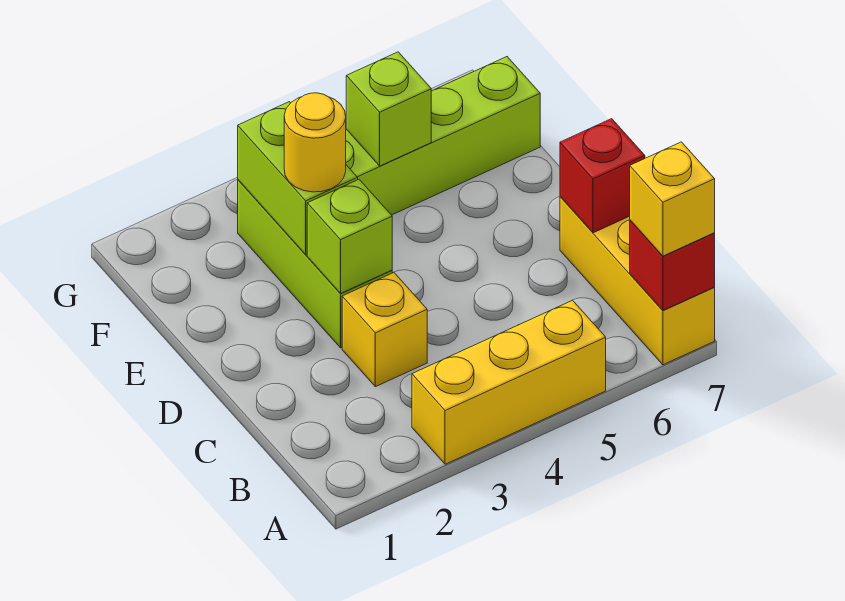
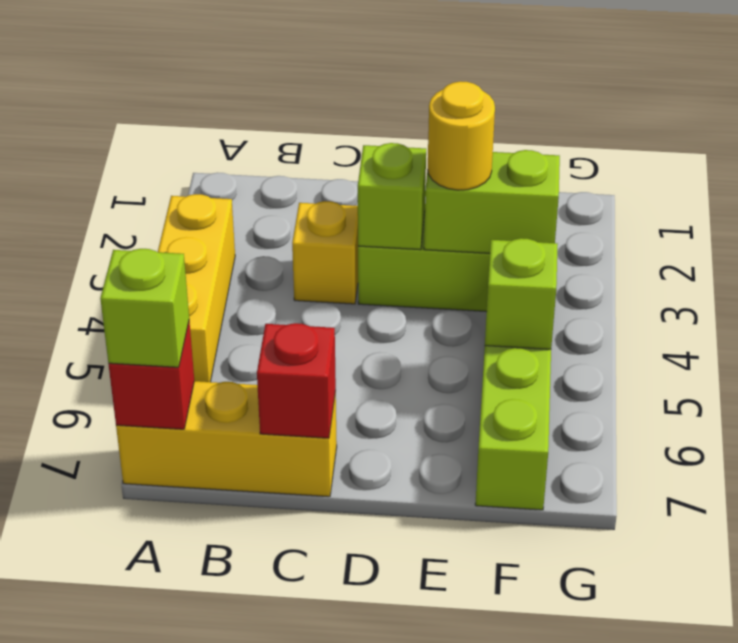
yellow brick A7 level 3 -> lime brick A7 level 3

